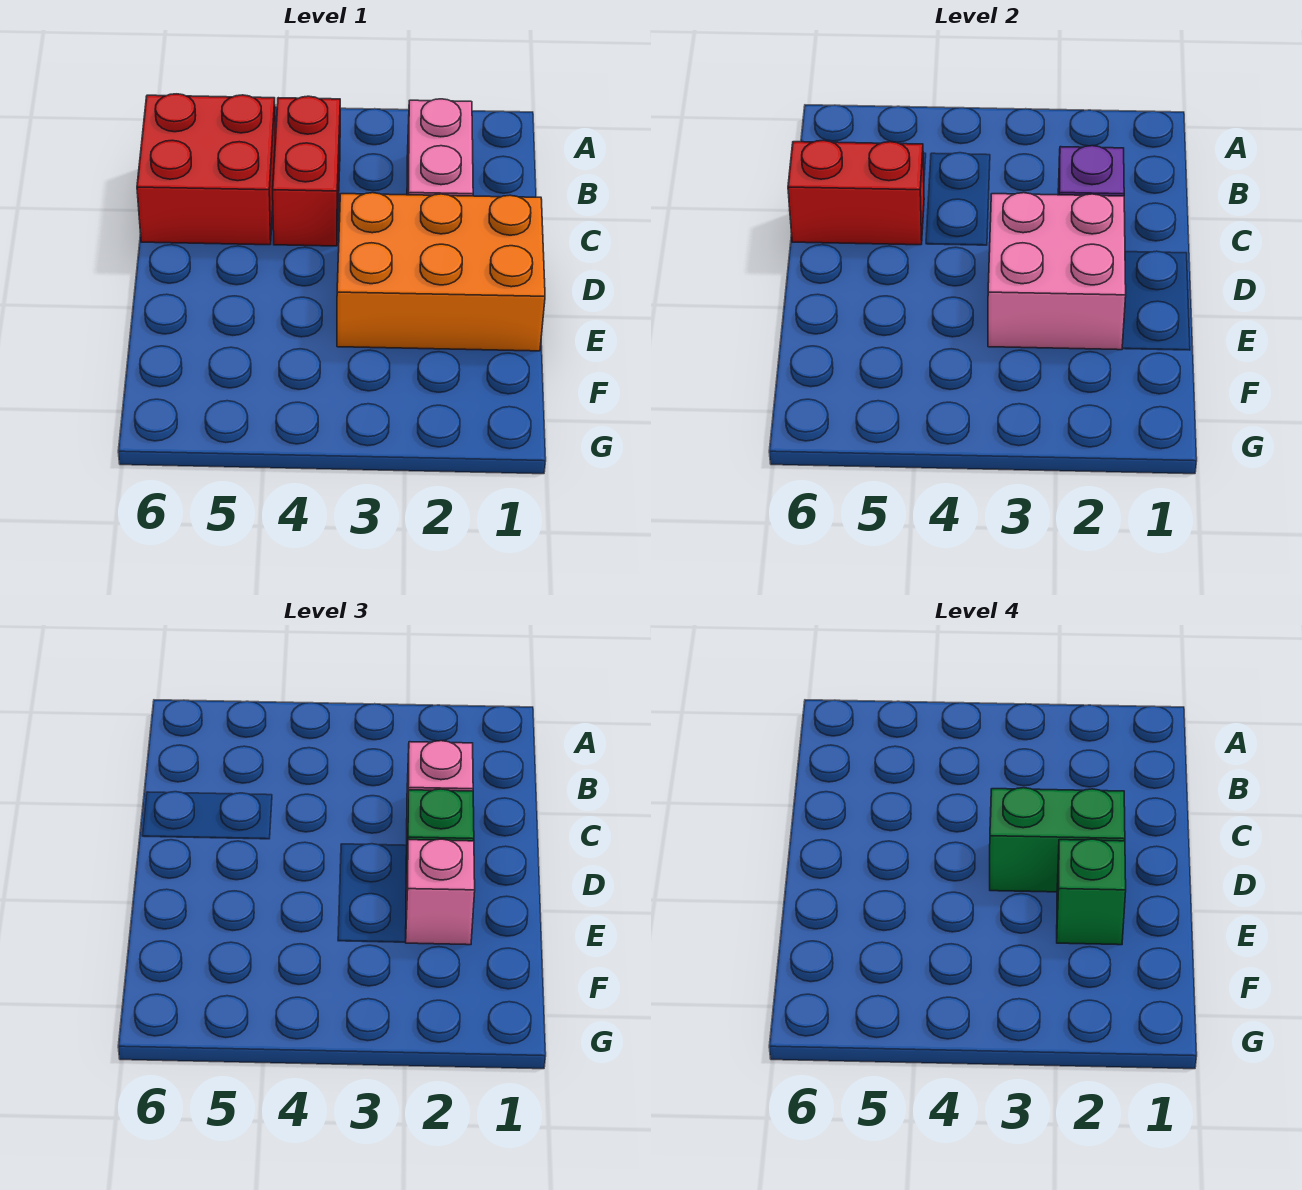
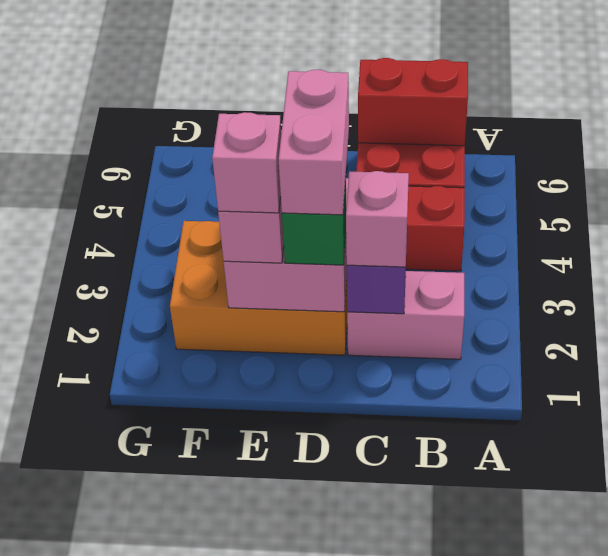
red brick C5:C6 level 2 -> red brick B6:C6 level 2
orange brick D1:E3 level 1 -> orange brick D2:F3 level 1
green brick D2:D3 level 4 -> pink brick D2:D3 level 4
green brick E2 level 4 -> pink brick E2 level 4

